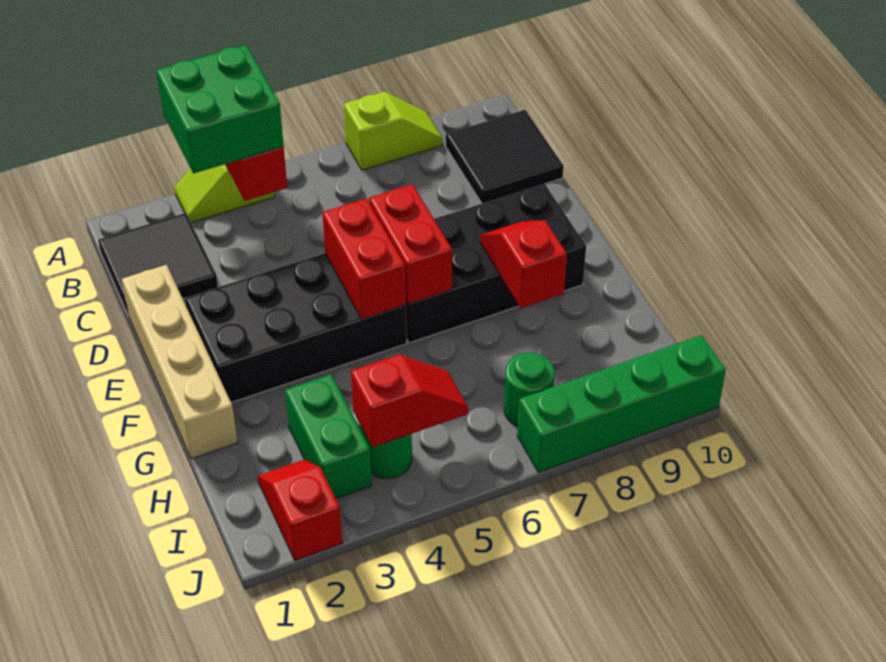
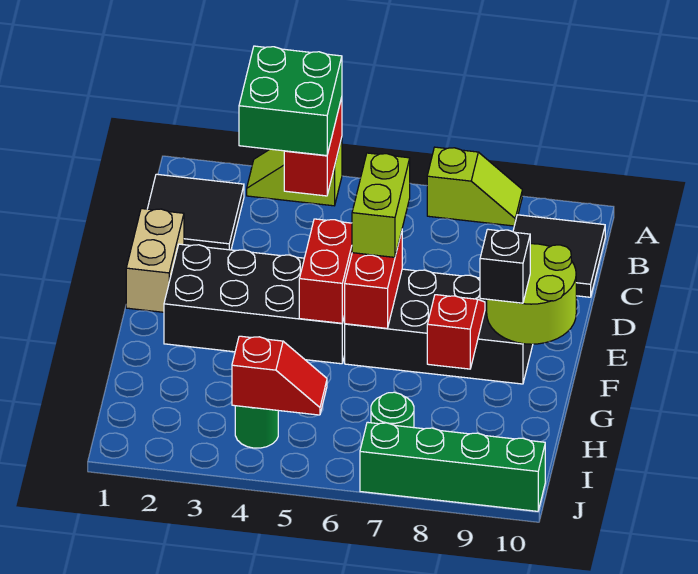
tan brick D1:G1 level 1 -> tan brick D1:E1 level 1
none -> lime brick D6:E6 level 3
none -> lime round brick E9:F10 level 2
none -> black brick F9 level 3
green brick H3:I3 level 1 -> none
red slope I2:J2 level 1 top J -> none

